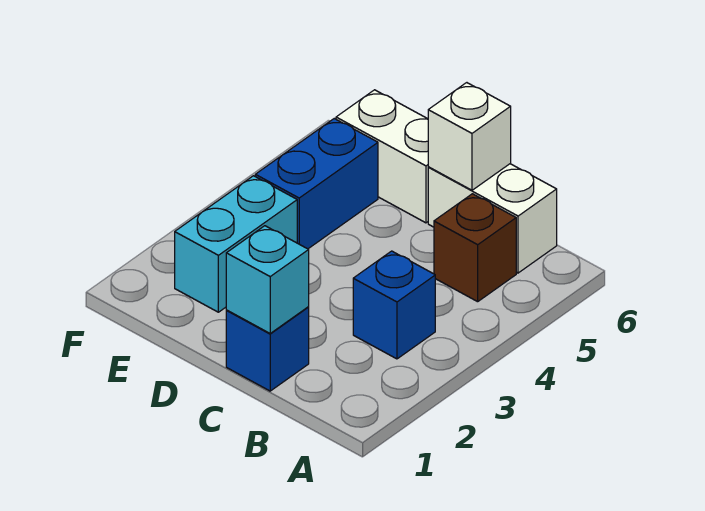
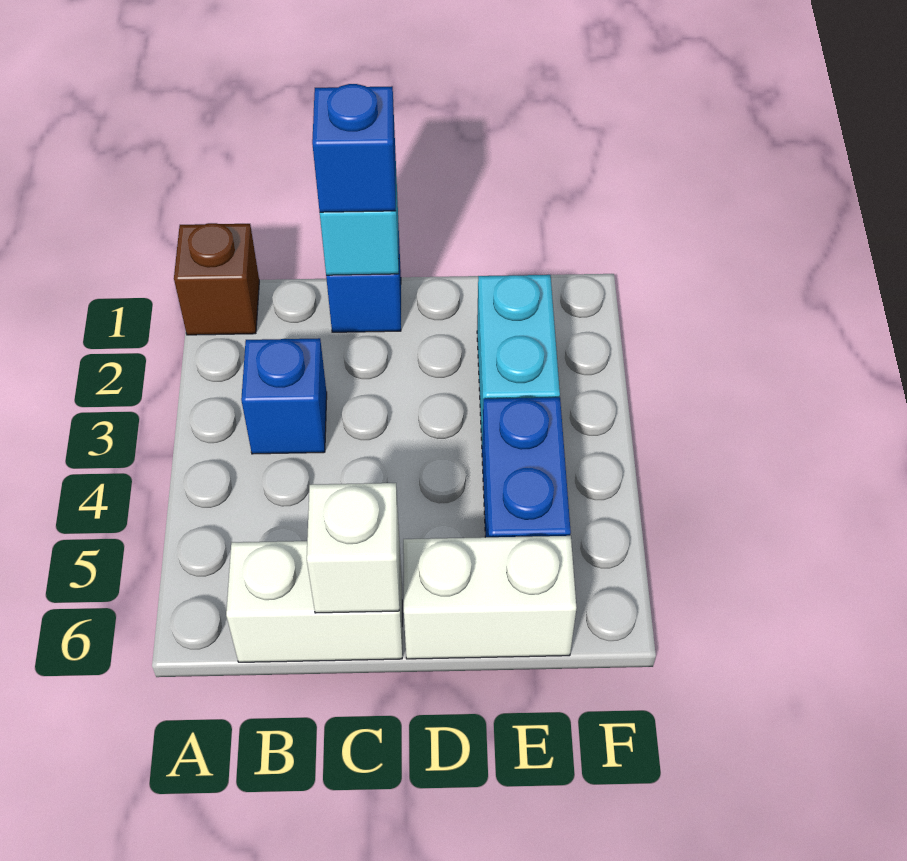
brown brick B5 level 1 -> brown brick A1 level 1
none -> blue brick C1 level 3

